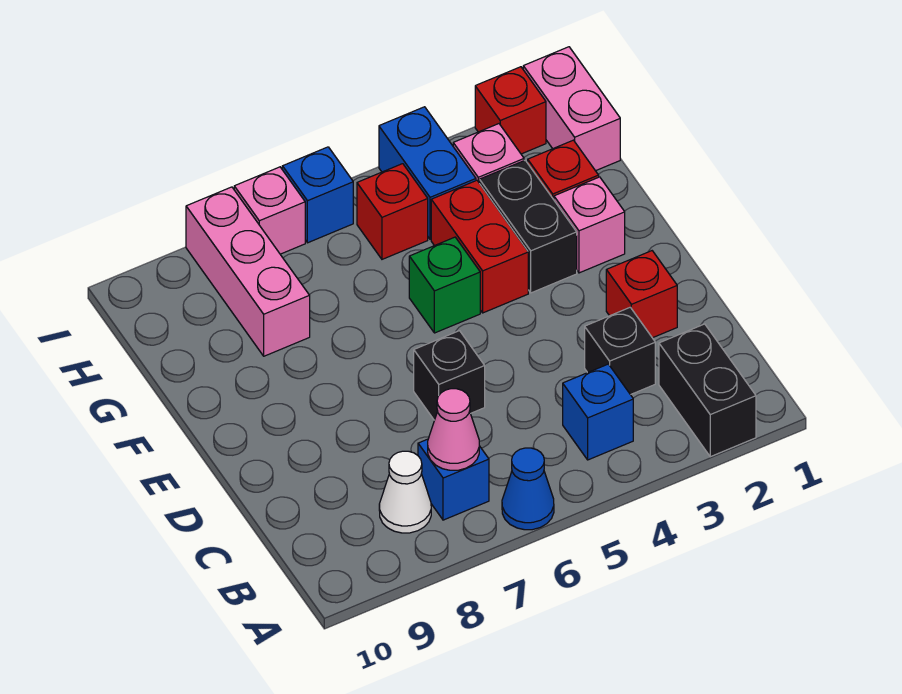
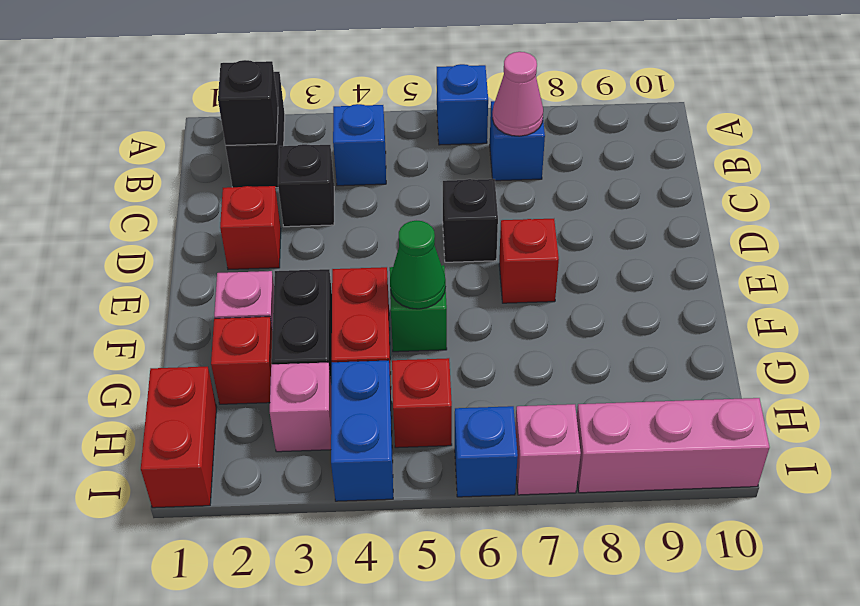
blue cone A6 level 1 -> blue brick A6 level 1
none -> black brick B2 level 2
white cone B8 level 1 -> none
none -> green cone F5 level 2
pink brick G8:I8 level 1 -> pink brick I8:I10 level 1
pink brick H1:I1 level 1 -> red brick H1:I1 level 1
red brick I2 level 1 -> red brick E7 level 1

